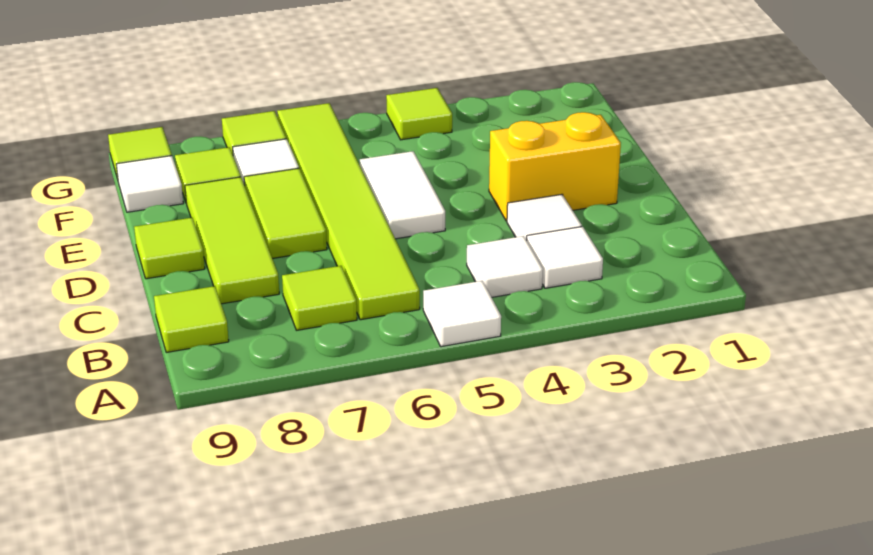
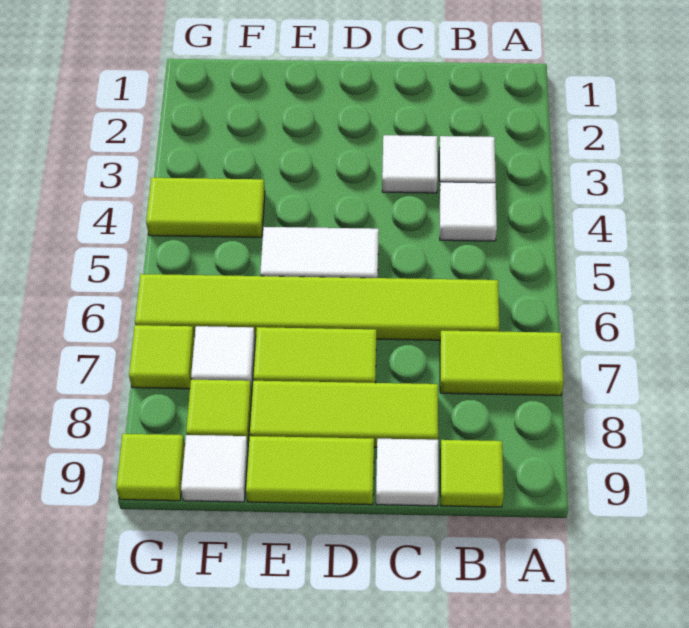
white tile A5 level 1 -> white tile C9 level 1
lime tile B7 level 1 -> lime tile A7:B7 level 1
yellow brick D2:D3 level 1 -> none
lime tile D9 level 1 -> lime tile D9:E9 level 1
lime tile G4 level 1 -> lime tile F4:G4 level 1

